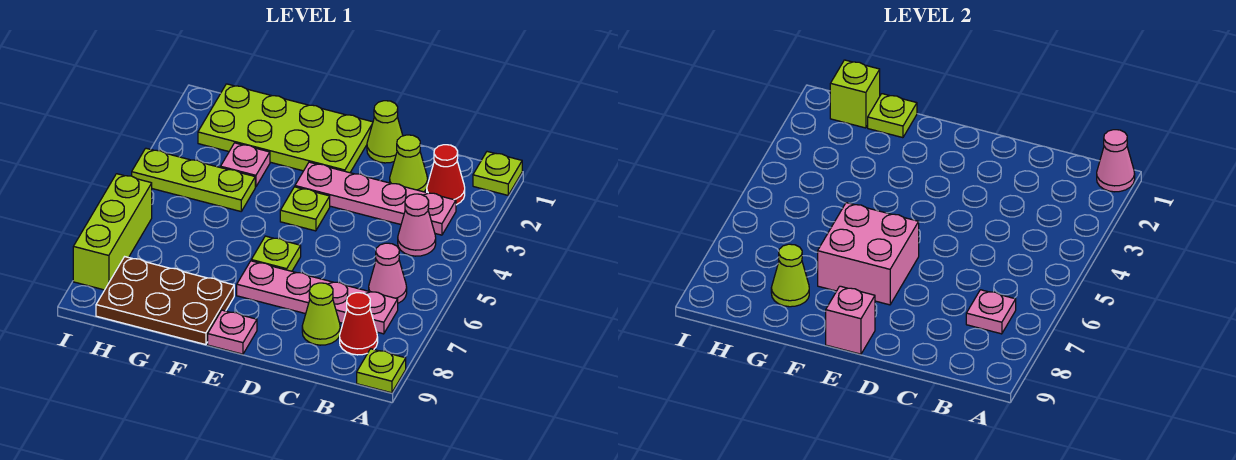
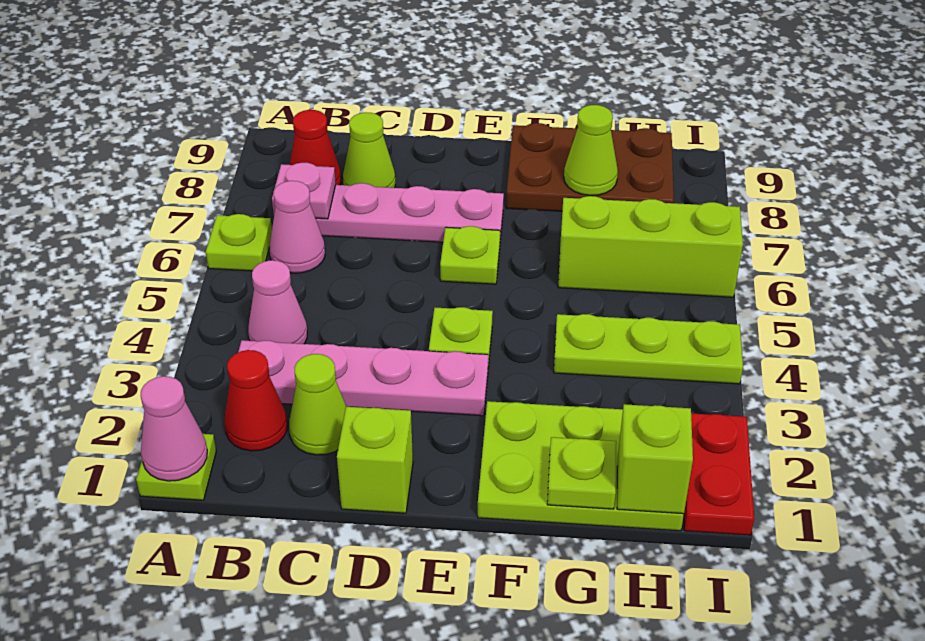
lime plate A9 level 1 -> lime plate A6 level 1
lime cone D1 level 1 -> lime brick D1 level 1
lime plate E1:H2 level 1 -> lime plate F1:H2 level 1
pink brick E6:F7 level 2 -> none
pink plate E9 level 1 -> none
pink brick E9 level 2 -> none
pink plate G3 level 1 -> none
none -> red plate I1:I2 level 1
lime brick I6:I8 level 1 -> lime brick G6:I6 level 1

